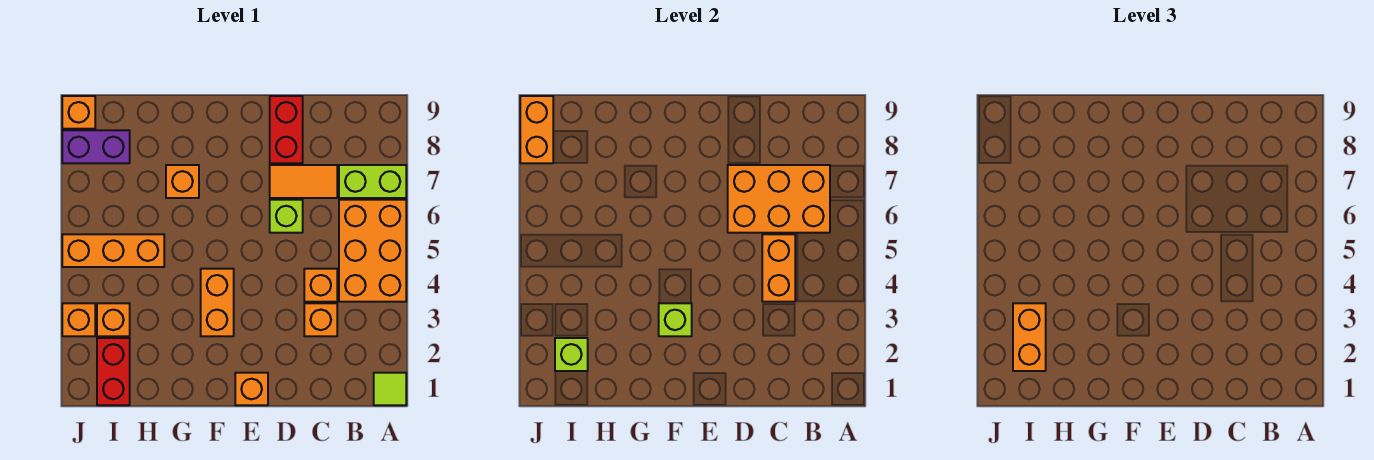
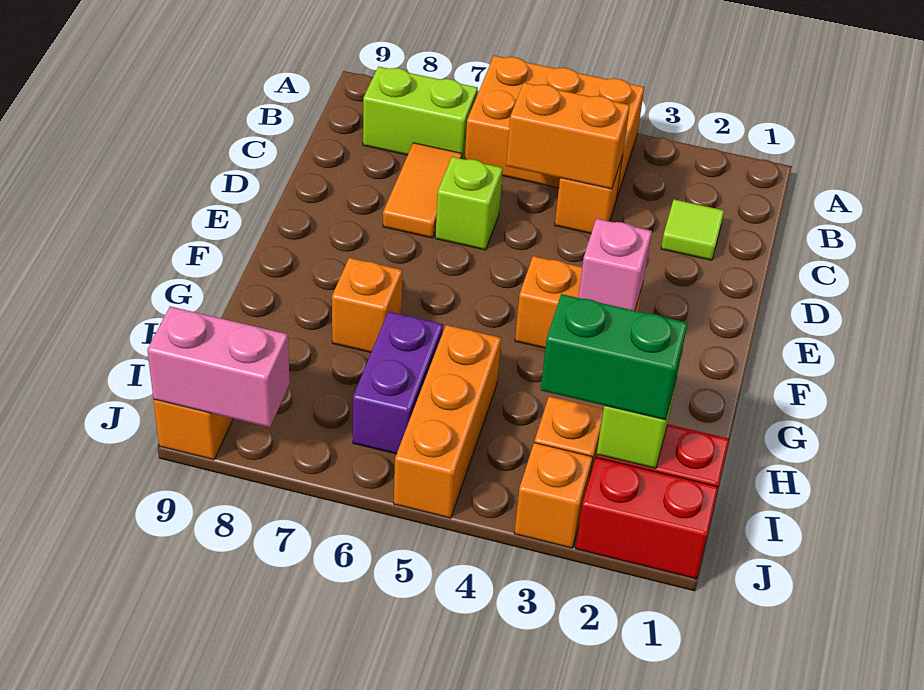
lime tile A1 level 1 -> lime tile C2 level 1
lime brick A7:B7 level 1 -> lime brick B7:B8 level 1
orange brick B6:D7 level 2 -> none
orange brick C3 level 1 -> none
red brick D8:D9 level 1 -> red brick J1:J2 level 1
orange brick E1 level 1 -> none
lime brick F3 level 2 -> pink brick F3 level 2
orange brick I2:I3 level 3 -> green brick I2:I3 level 3
purple brick I8:J8 level 1 -> purple brick H6:I6 level 1
orange brick J8:J9 level 2 -> pink brick J8:J9 level 2

